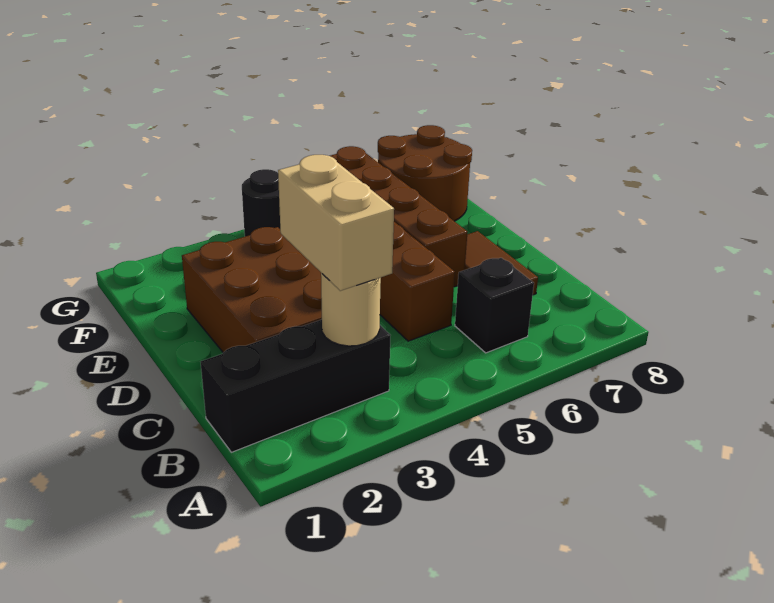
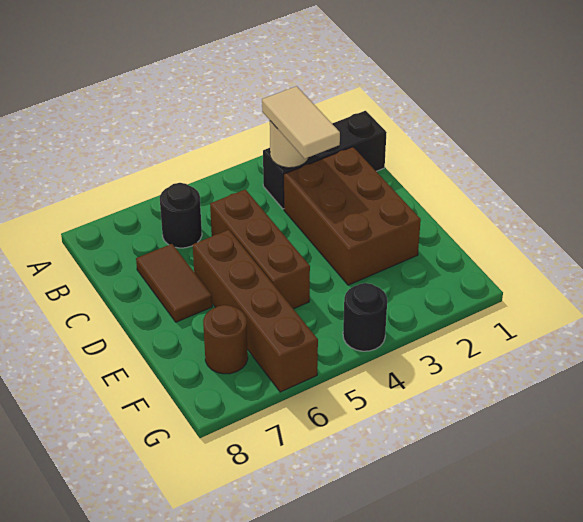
tan brick B3:C3 level 3 -> tan tile B3:C3 level 3
black brick B6 level 1 -> black round brick B6 level 1
brown round brick F7:G8 level 1 -> brown round brick F7 level 1

